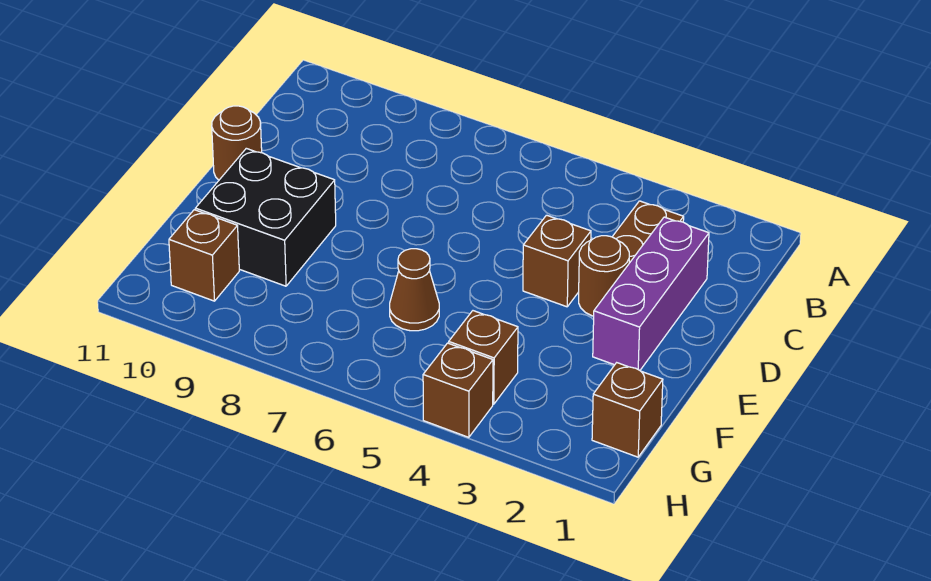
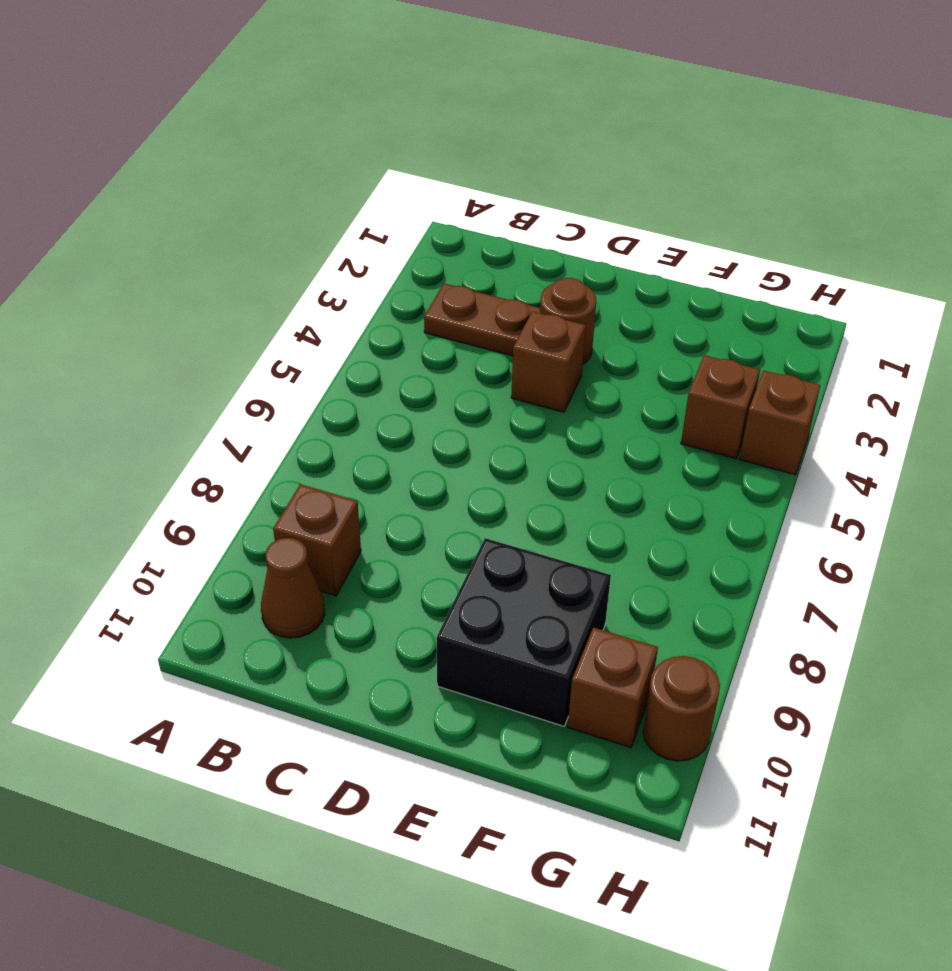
purple brick C2:E2 level 1 -> none
brown round brick D11 level 1 -> brown round brick H10 level 1
brown cone F6 level 1 -> brown cone B10 level 1
brown brick G1 level 1 -> brown brick B9 level 1

